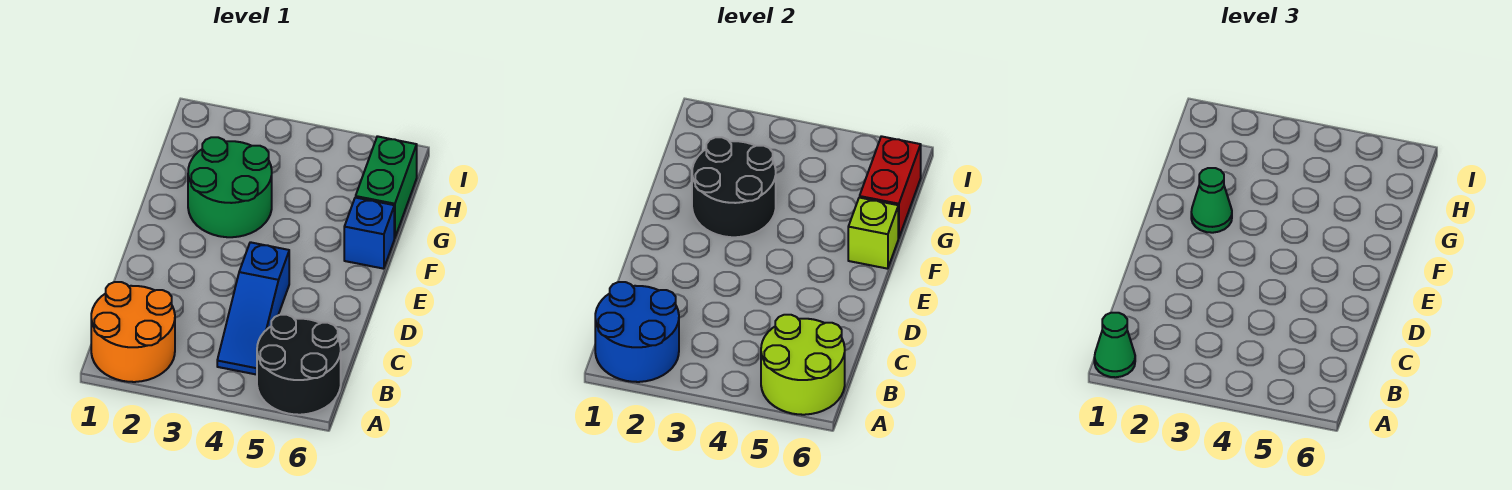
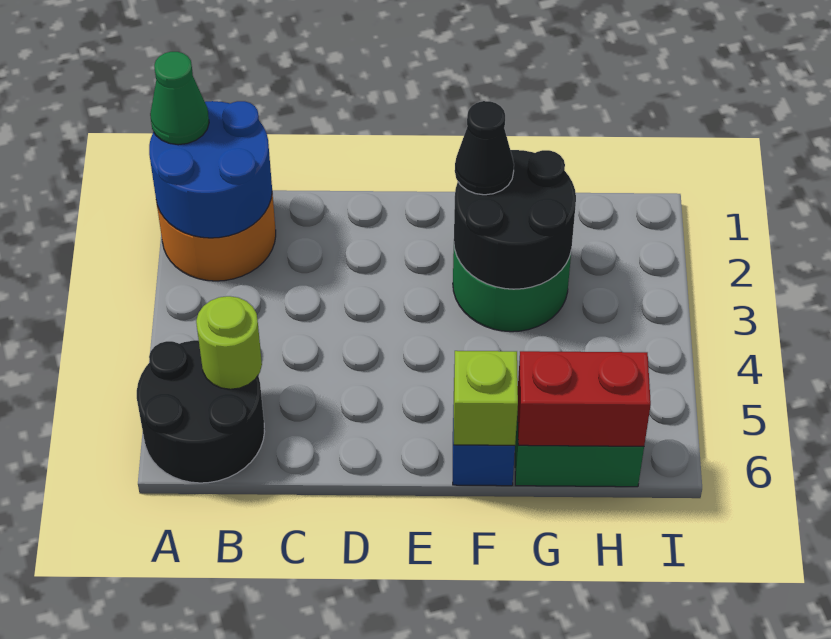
lime round brick A5:B6 level 2 -> lime round brick B5 level 2
blue slope B4:D4 level 1 top D -> none
green cone F2 level 3 -> black cone F2 level 3

